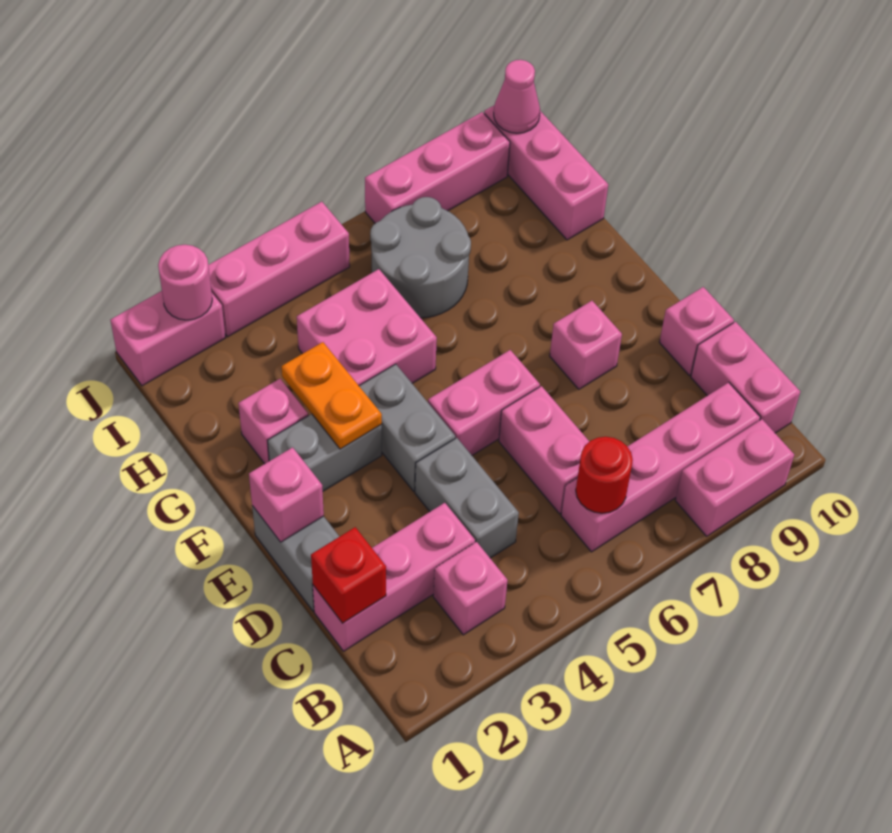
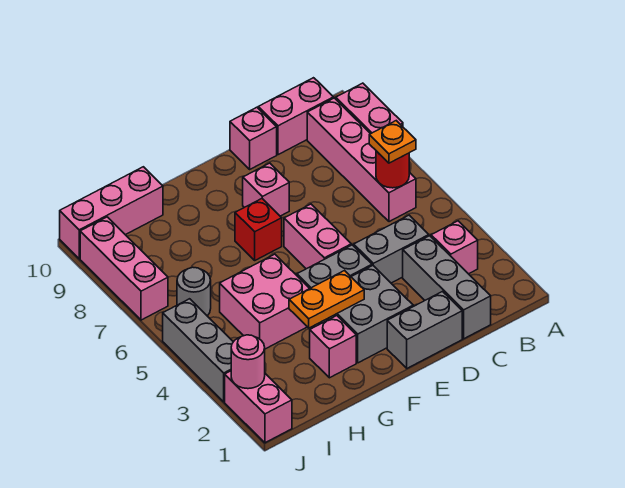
none -> orange plate B6 level 3
pink brick C1:C3 level 1 -> grey brick C1:C3 level 1
red brick C1 level 2 -> red brick F7 level 1
pink brick C6:D6 level 1 -> none
pink brick E1 level 2 -> none
grey brick F2:F3 level 1 -> grey brick E2:F3 level 1
grey round brick H6:I7 level 1 -> grey round brick I6 level 1
pink brick J3:J5 level 1 -> grey brick J3:J5 level 1
pink cone J10 level 2 -> none

